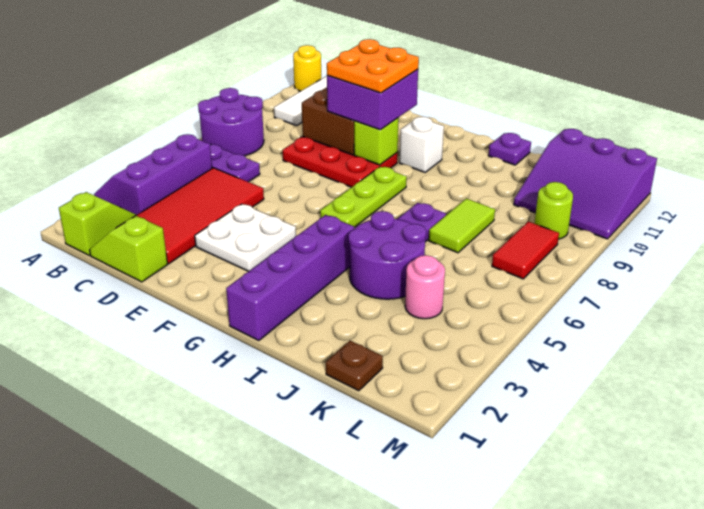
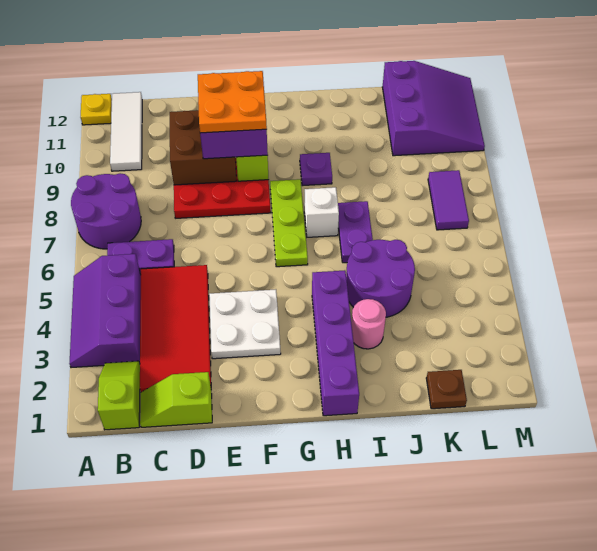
yellow round brick A12 level 1 -> yellow plate A12 level 1
white brick G10 level 1 -> white brick H7 level 1
purple plate I12 level 1 -> purple plate H9 level 1
lime tile J7:J8 level 1 -> none
pink round brick K4 level 1 -> pink round brick I3 level 1
purple slope K10:M12 level 1 top 12 -> purple slope K10:M12 level 1 top K
red tile L7:L8 level 1 -> purple tile L7:L8 level 1
lime round brick L9 level 1 -> none

